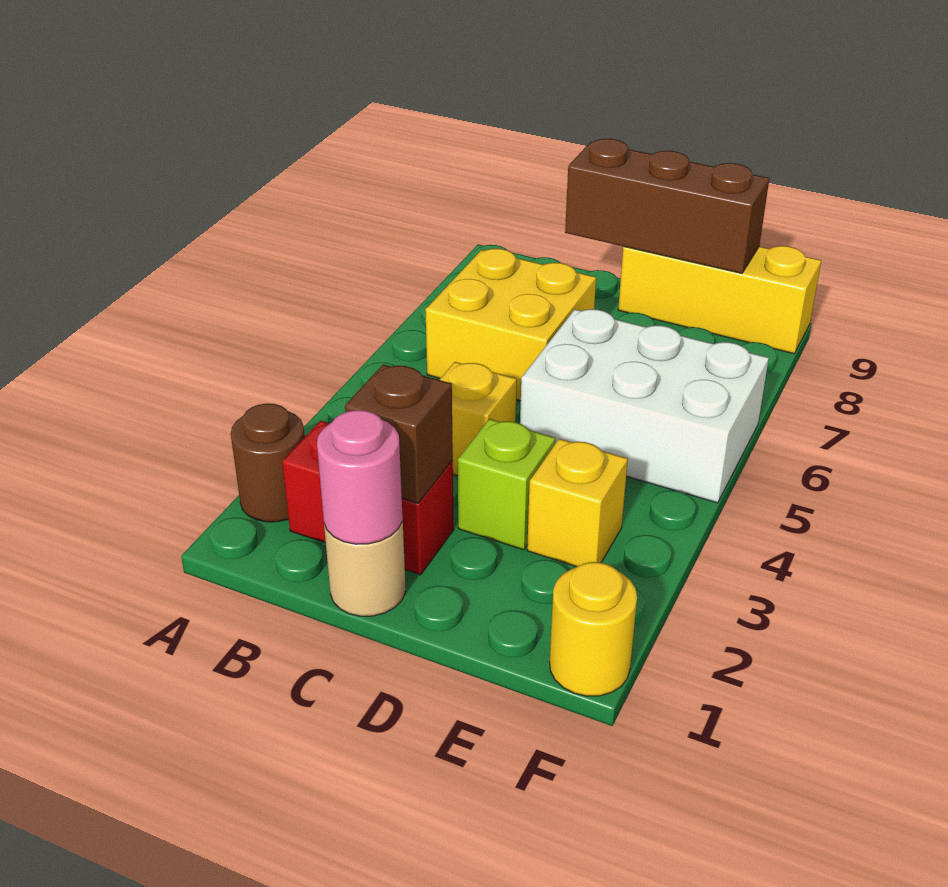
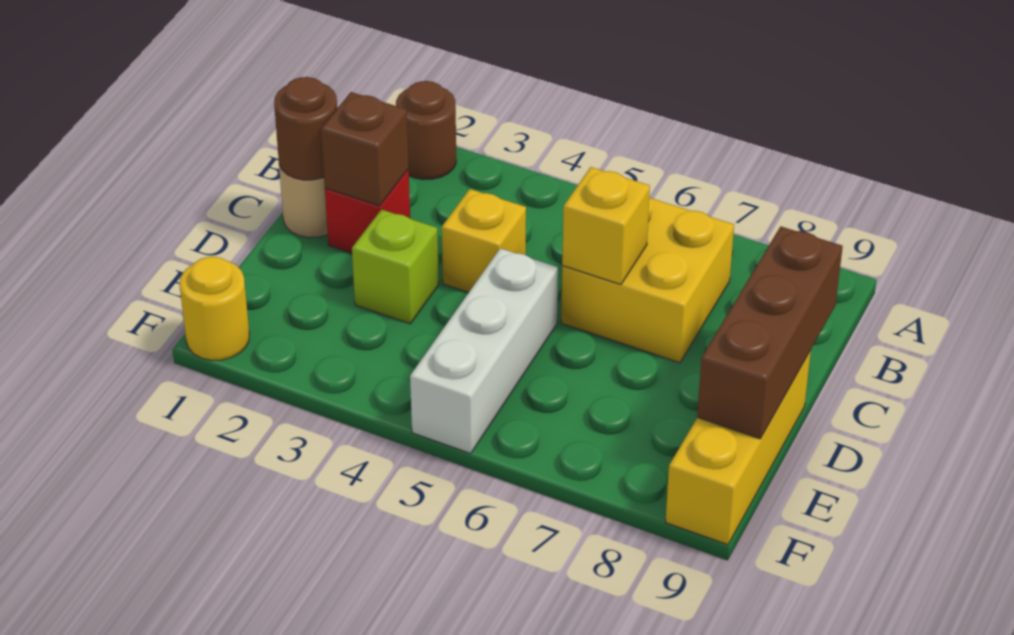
red brick B2:C2 level 1 -> red brick C2 level 1
pink round brick C1 level 2 -> brown round brick C1 level 2
white brick D5:F6 level 1 -> white brick D5:F5 level 1
yellow brick E3 level 1 -> yellow brick C6 level 2

